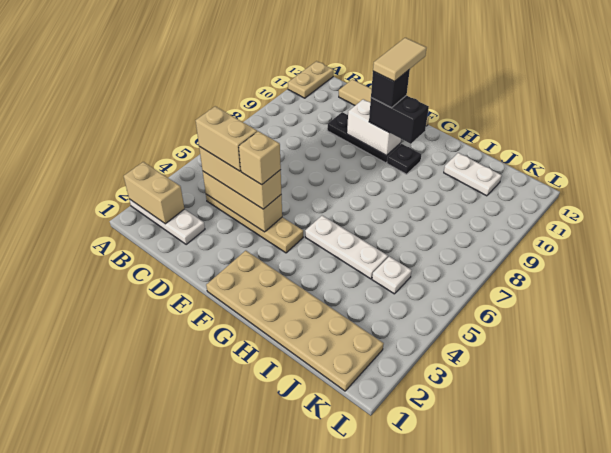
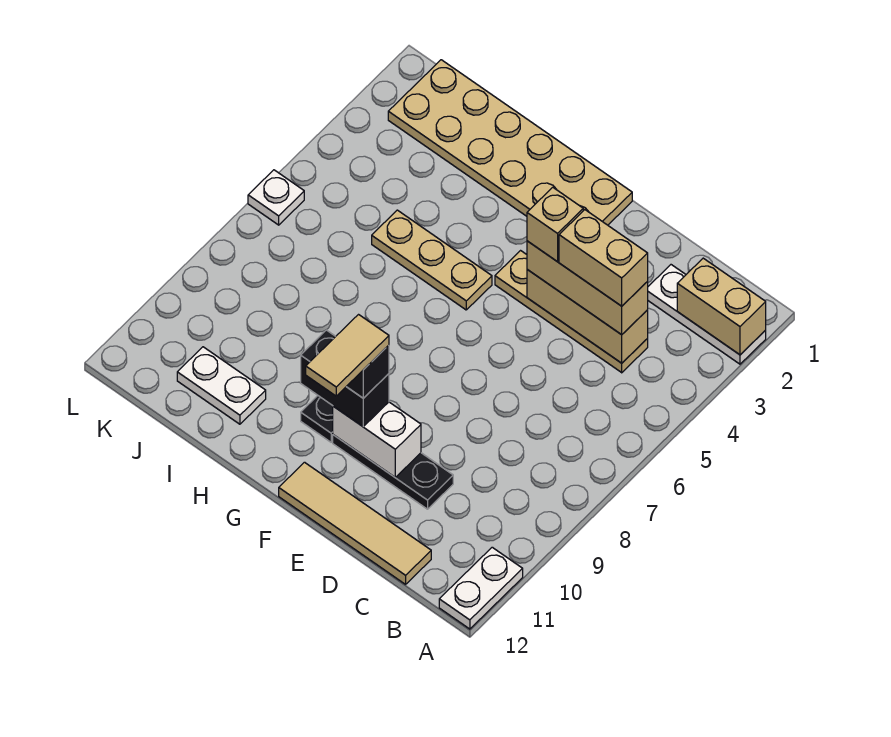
tan plate A11:A12 level 1 -> white plate A11:A12 level 1
white plate G5:I5 level 1 -> tan plate G5:I5 level 1
white plate J5 level 1 -> white plate L6 level 1

